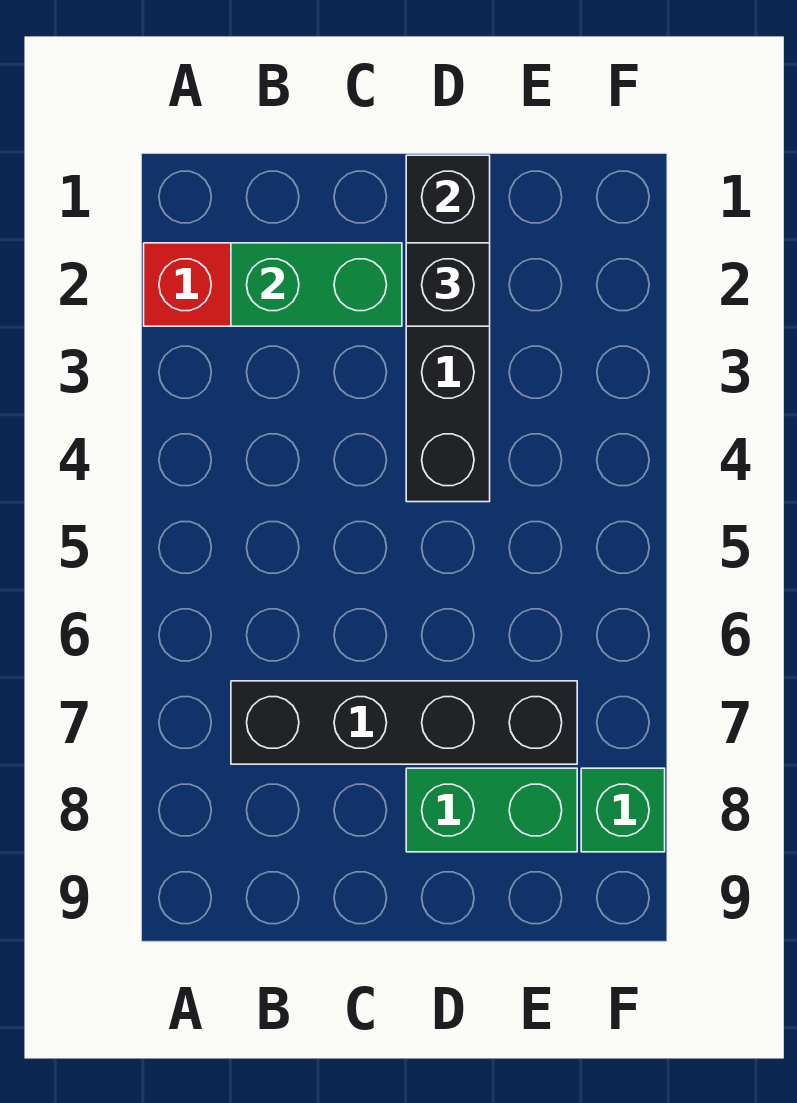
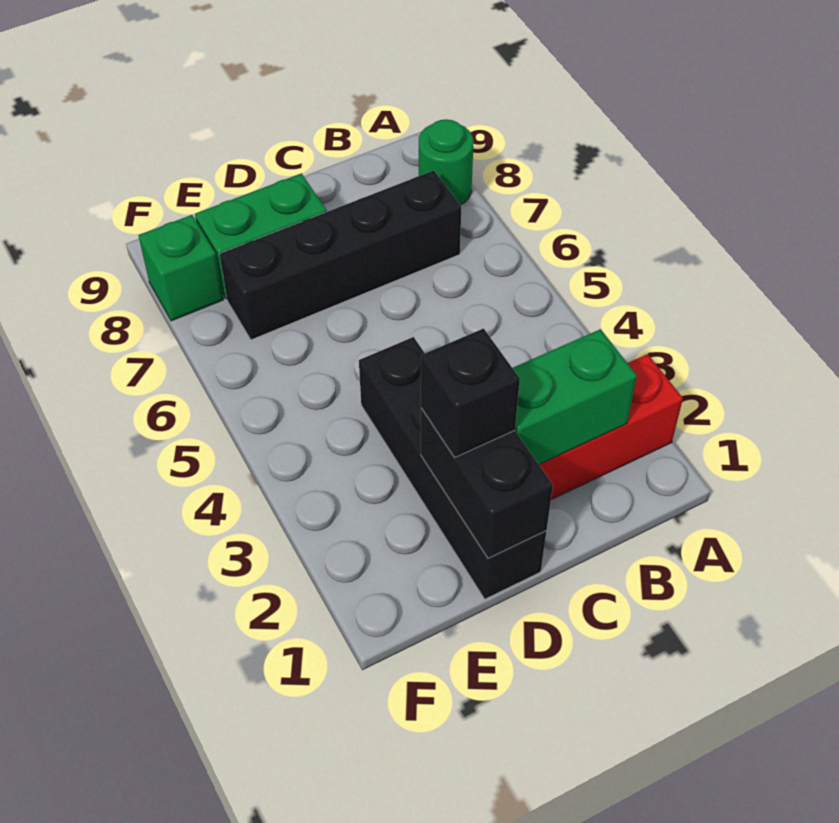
none -> green round brick A8 level 1

